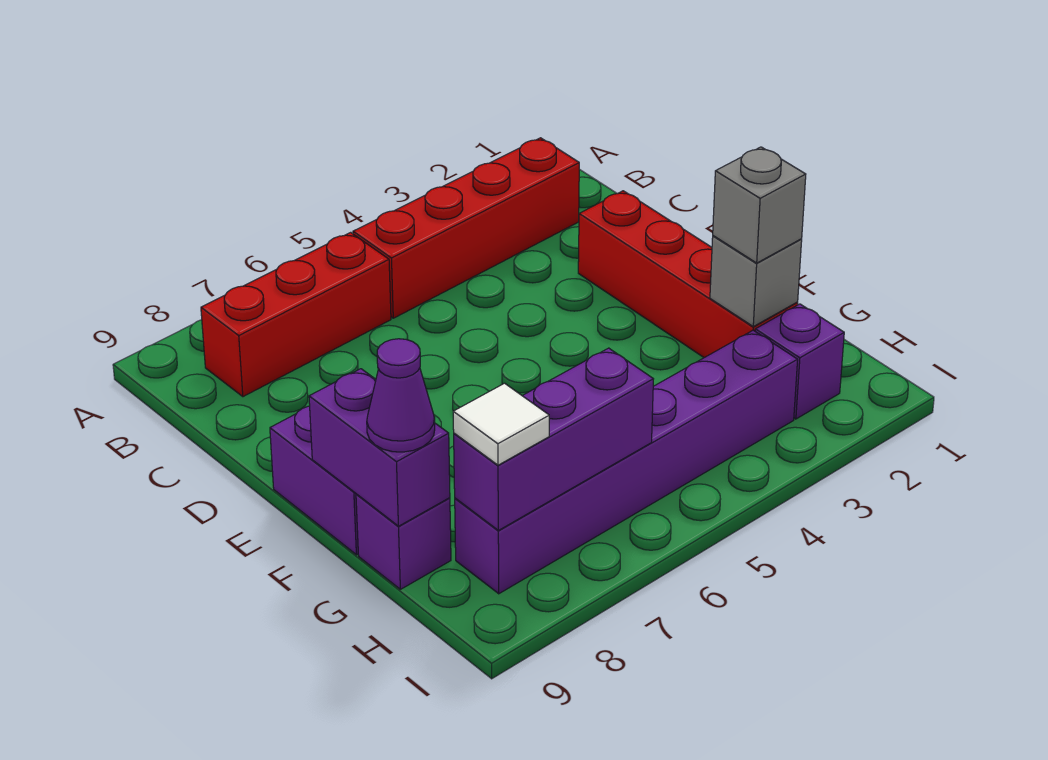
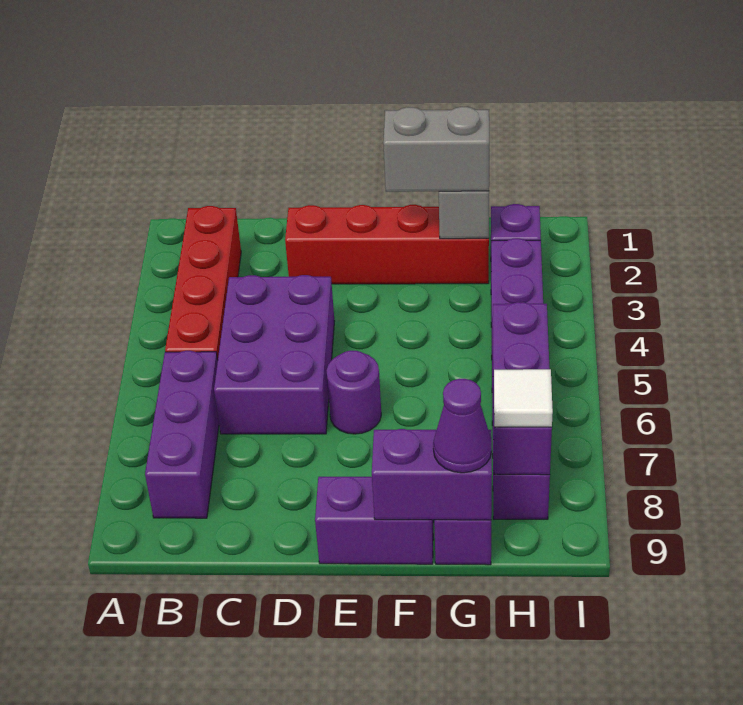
red brick B6:B8 level 1 -> purple brick B6:B8 level 1
none -> purple brick C4:D6 level 1
none -> purple round brick E6 level 1
grey brick G2 level 3 -> grey brick F2:G2 level 3

